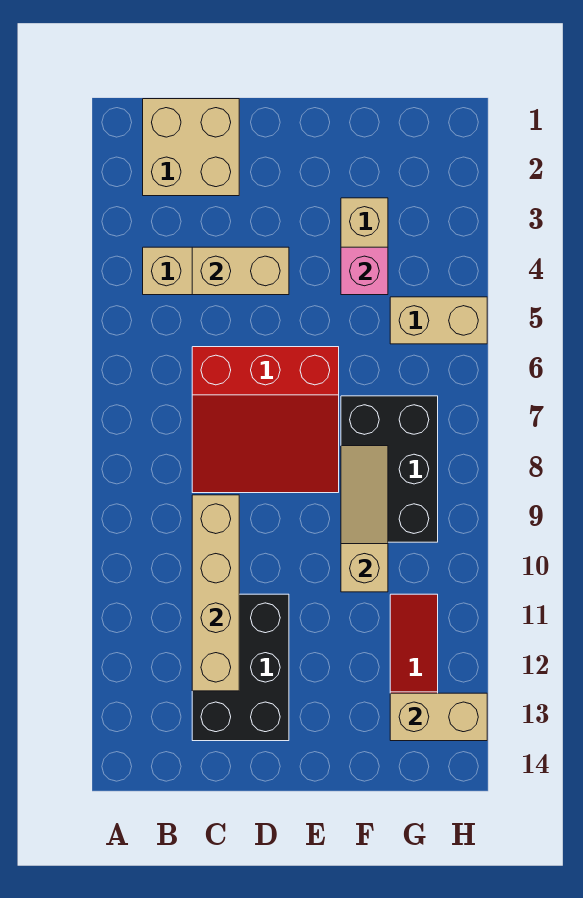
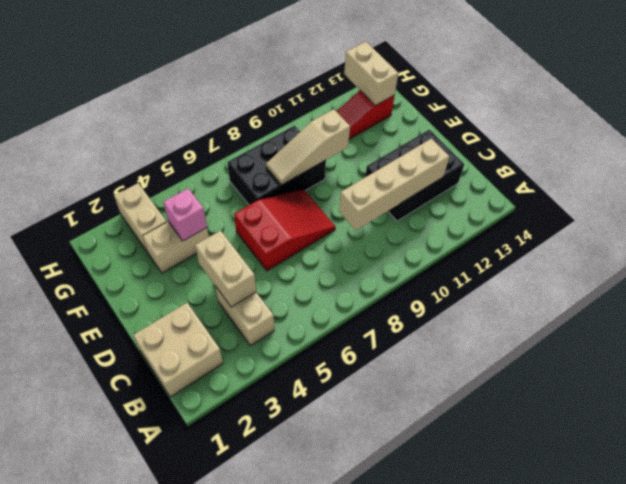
red slope C6:E8 level 1 top 6 -> red slope D6:E8 level 1 top 6
tan brick G5:H5 level 1 -> tan brick G3:H3 level 1

